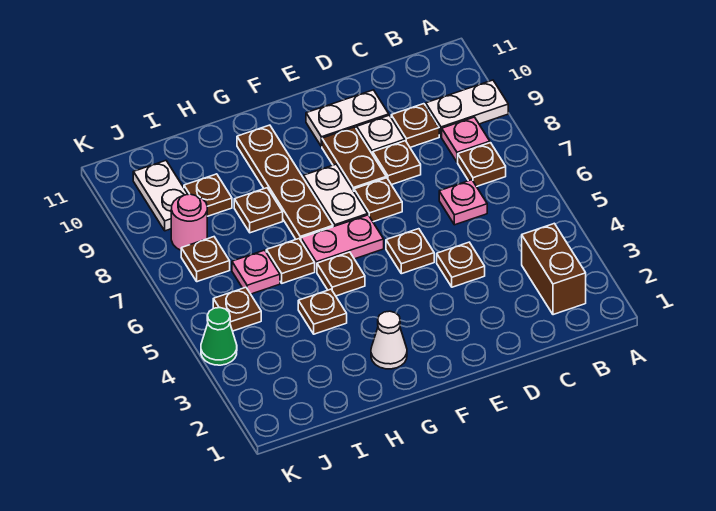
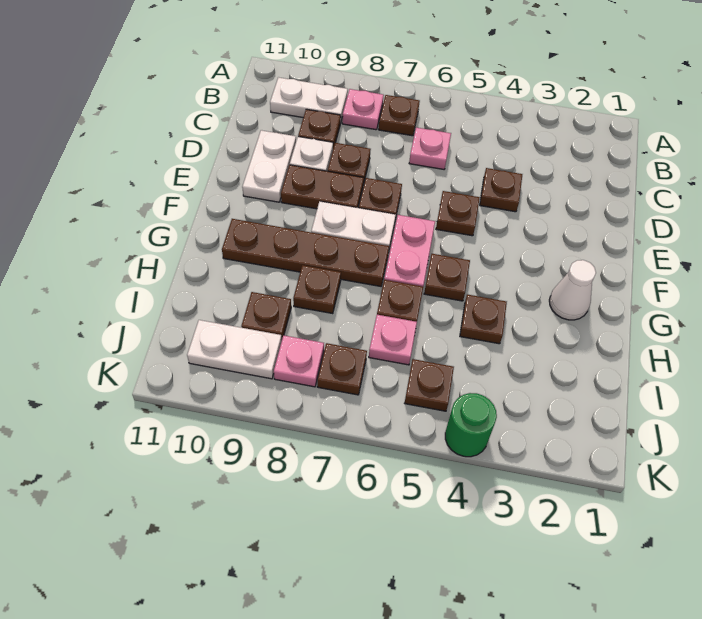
white plate A9:B9 level 1 -> white plate B9:B10 level 1
brown brick B2:B3 level 1 -> none
pink round brick J8 level 1 -> pink plate J8 level 1
green cone K4 level 1 -> green round brick K4 level 1

